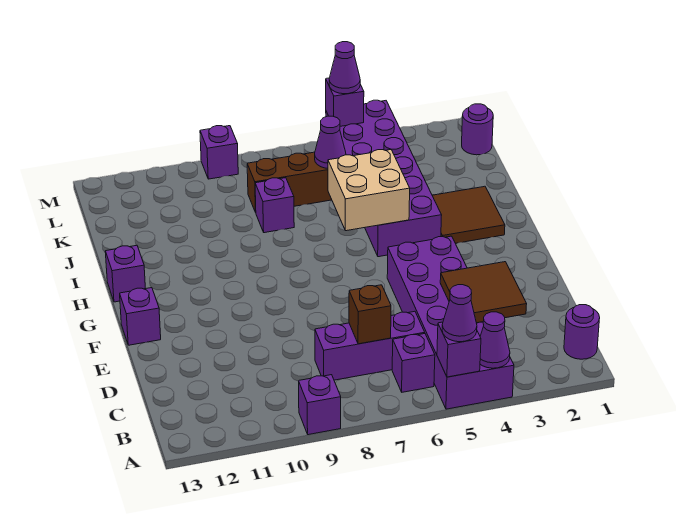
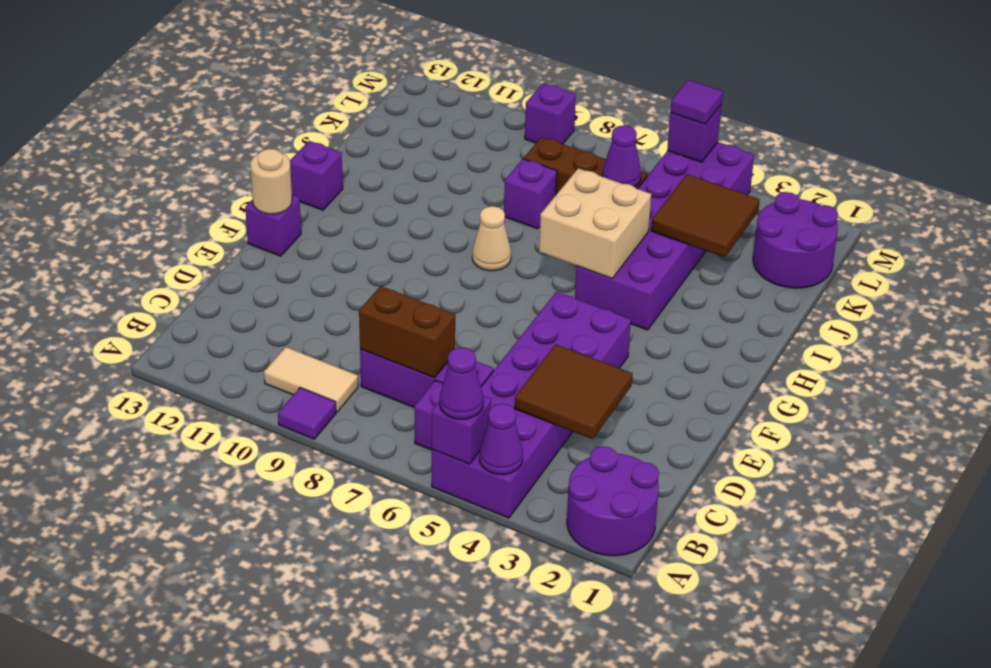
purple brick A9 level 1 -> purple tile A9 level 1
purple round brick B1 level 1 -> purple round brick A1:B2 level 1
none -> tan tile B9:B10 level 1
brown brick C7 level 2 -> brown brick C7:C8 level 2
none -> tan round brick F13 level 2
brown tile H2:I3 level 1 -> brown tile J3:K4 level 2
none -> tan cone H8 level 1
purple round brick L1 level 1 -> purple round brick K1:L2 level 1
purple cone M5 level 3 -> purple tile M5 level 3

